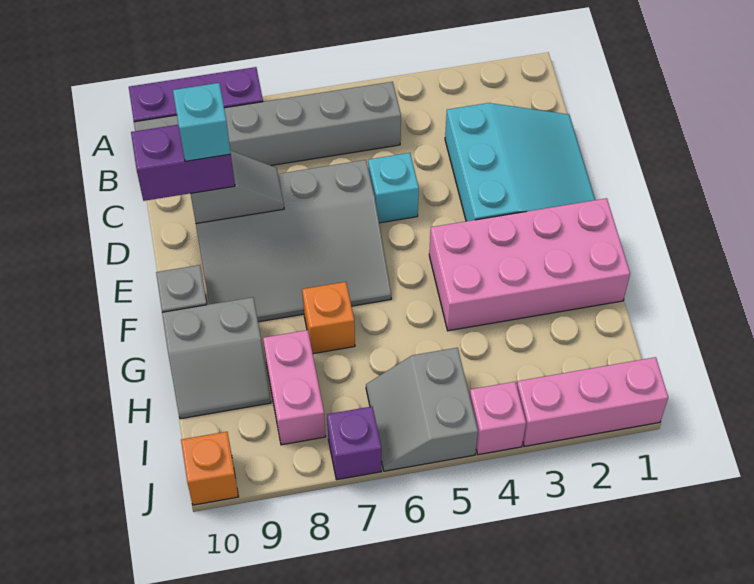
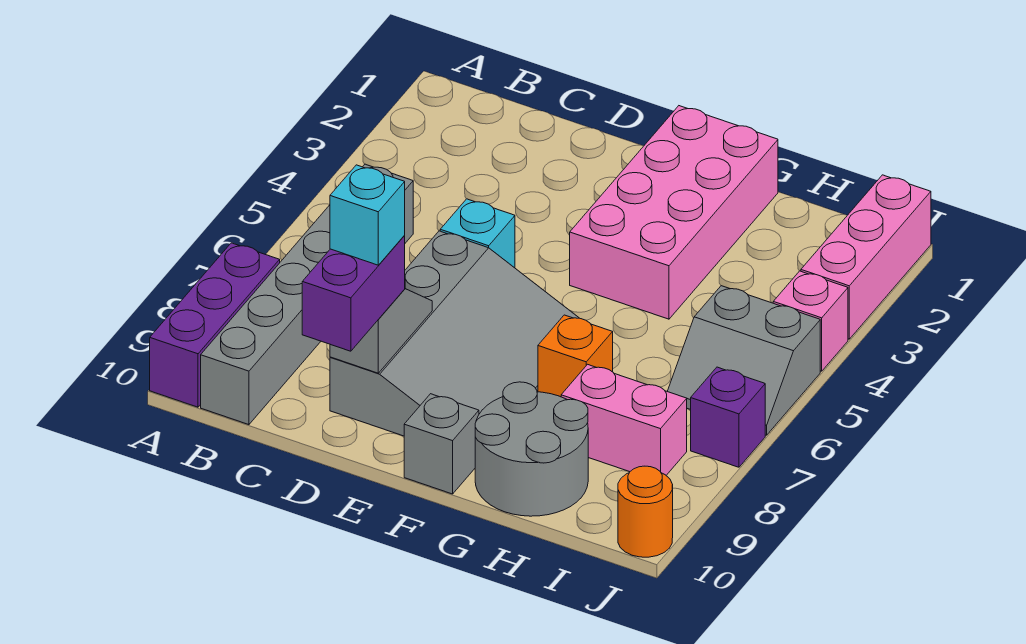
cyan slope C1:E3 level 1 top 3 -> none
grey slope G9:H10 level 1 top G -> grey round brick G9:H10 level 1
orange brick J10 level 1 -> orange round brick J10 level 1

